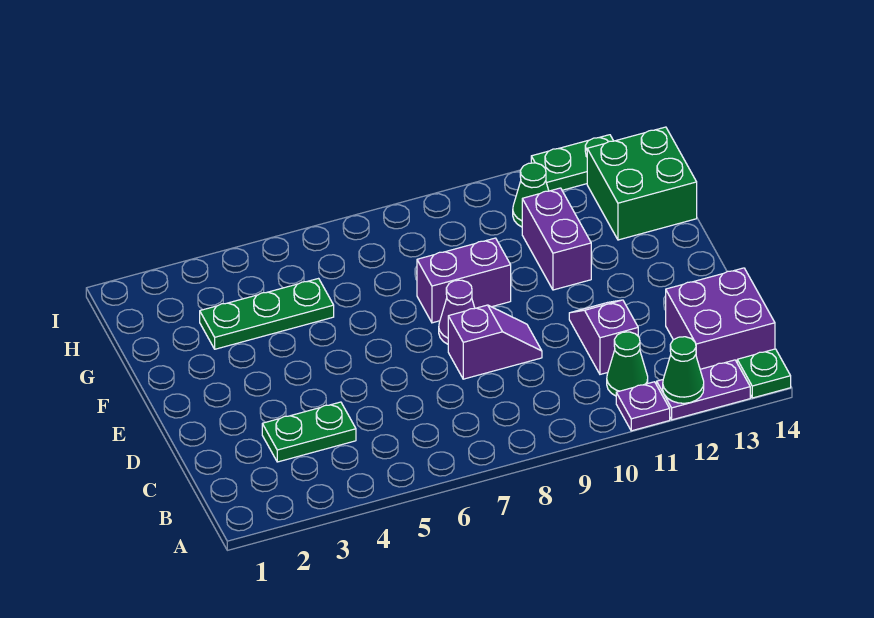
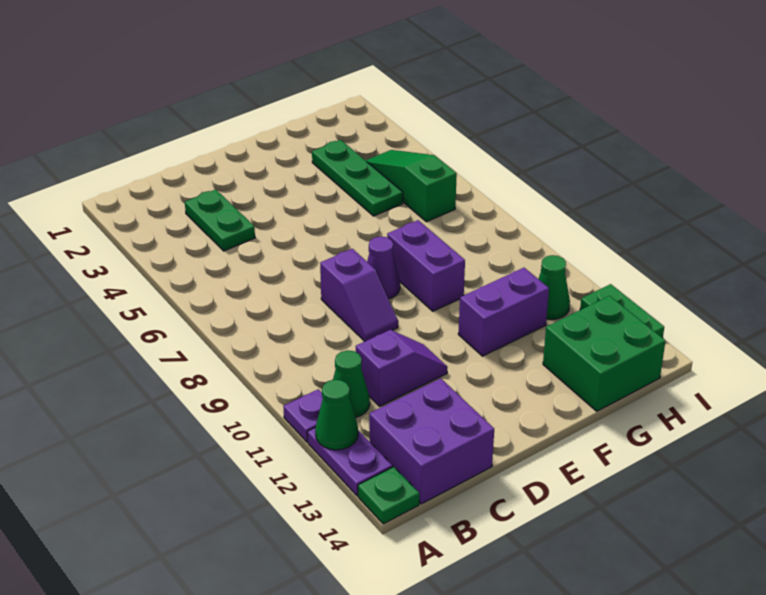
none -> green slope H4:H6 level 1 top 6

